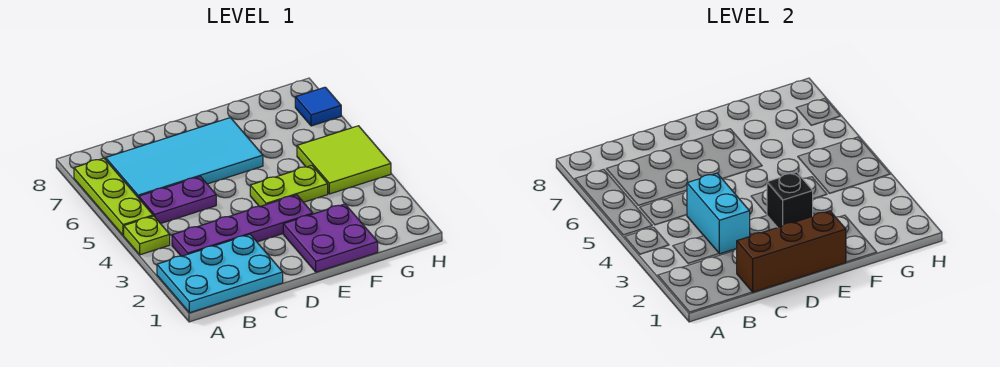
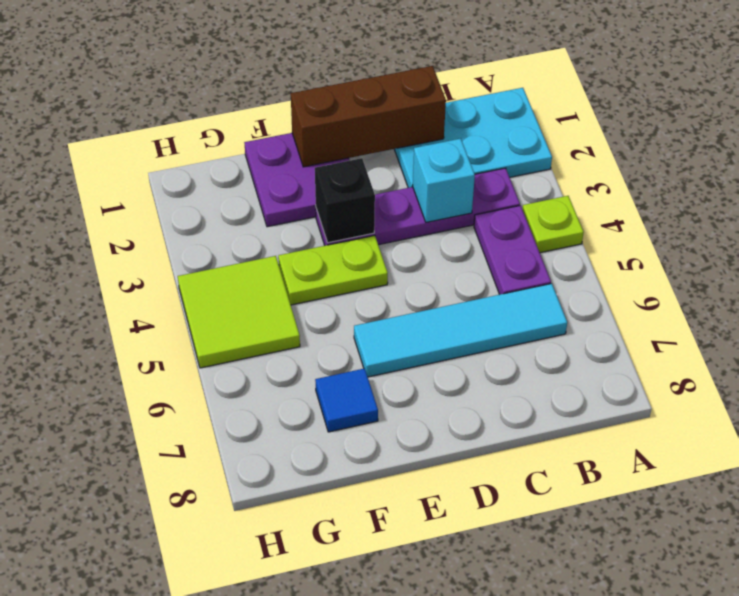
lime plate A5:A7 level 1 -> none
purple plate B5:C5 level 1 -> purple plate B4:B5 level 1
cyan tile B6:E7 level 1 -> cyan tile B6:E6 level 1
cyan brick C3:C4 level 2 -> cyan brick C3 level 2
blue tile H7 level 1 -> blue tile F7 level 1

